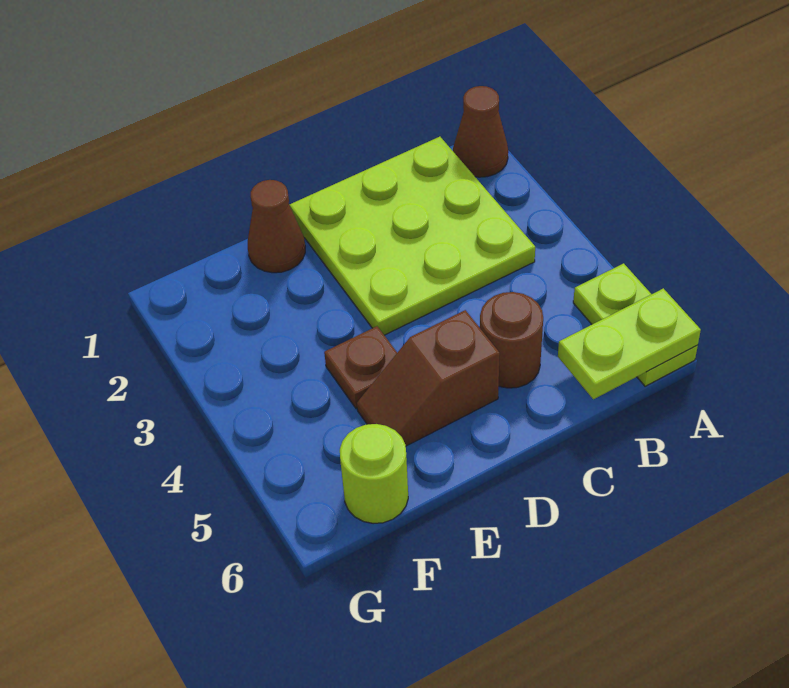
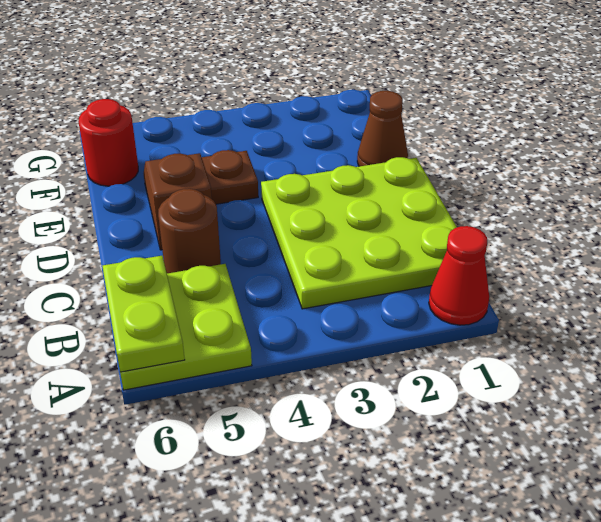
brown cone A1 level 1 -> red cone A1 level 1
lime plate A5:A6 level 1 -> lime plate A5:B6 level 1
lime round brick F6 level 1 -> red round brick F6 level 1

